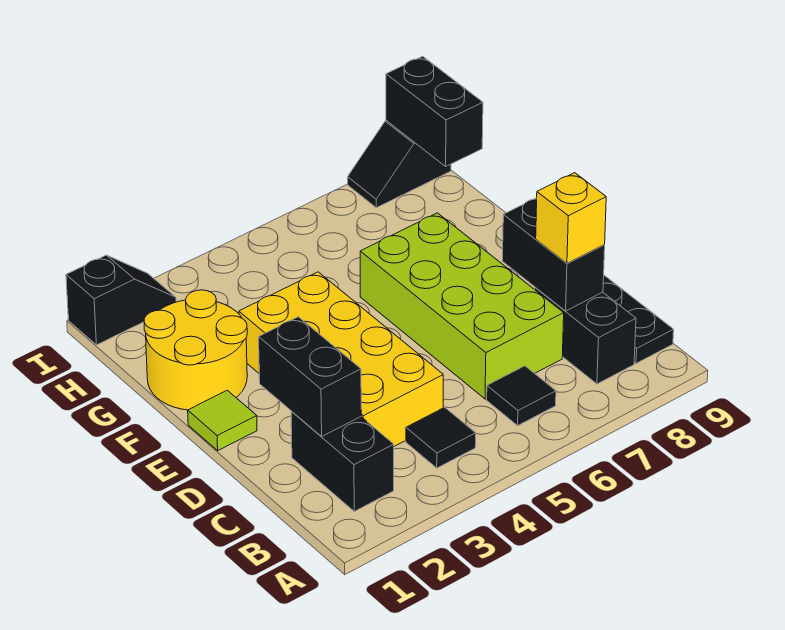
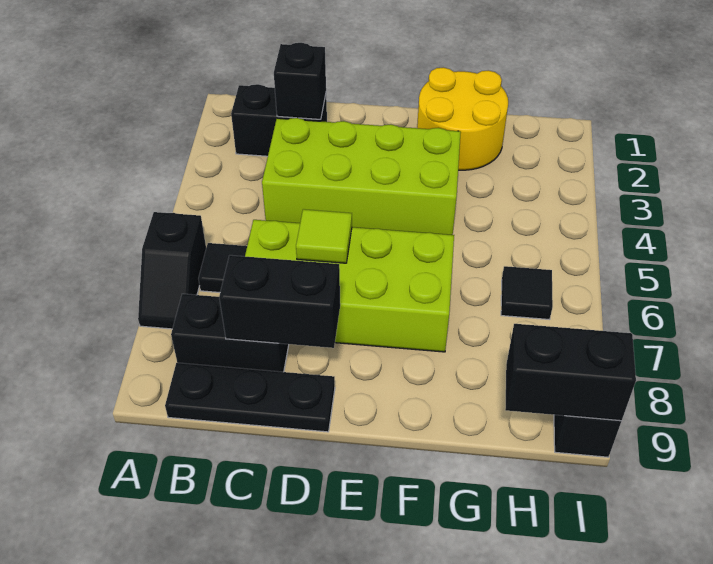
black tile B4 level 1 -> black tile H6 level 1
black brick C2:D2 level 2 -> black brick C2 level 2
yellow brick C3:F4 level 1 -> lime brick C3:F4 level 1
yellow brick C8 level 3 -> none
lime tile E1 level 1 -> lime tile D6 level 2
black slope I1:I2 level 1 top 1 -> black slope A6:A7 level 1 top 6

